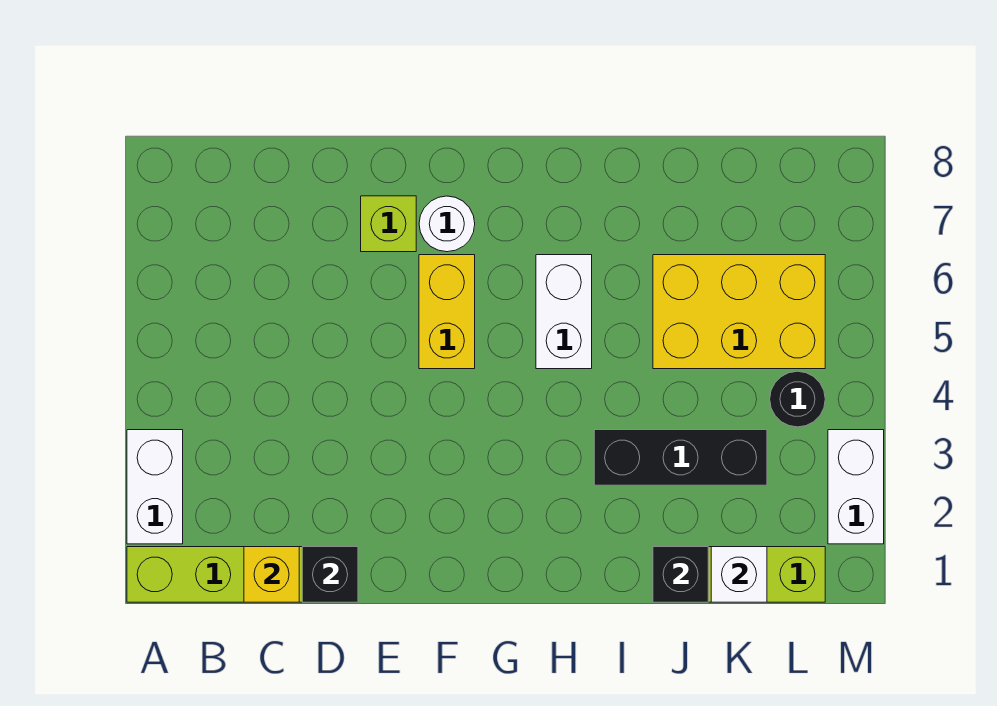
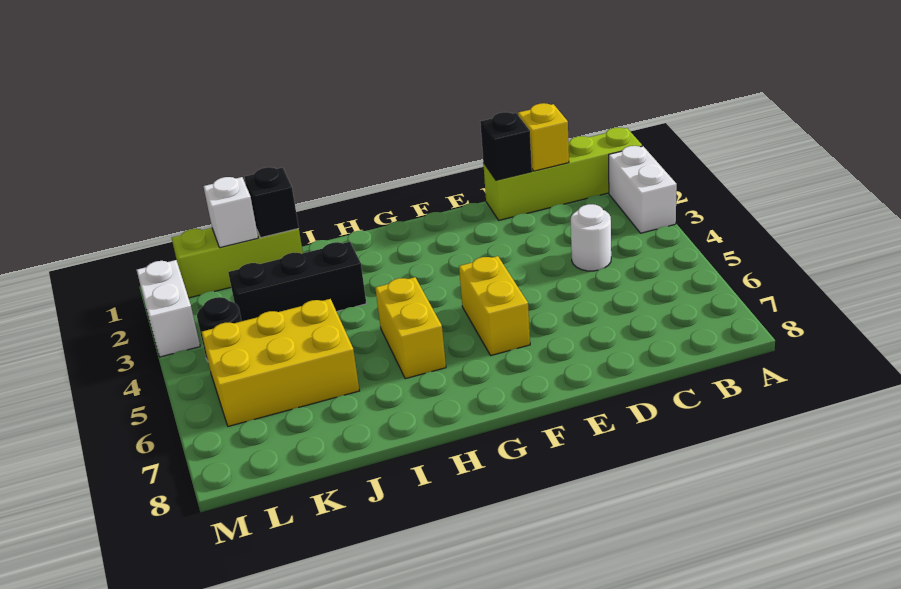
lime brick E7 level 1 -> none
white round brick F7 level 1 -> white round brick C4 level 1
white brick H5:H6 level 1 -> yellow brick H5:H6 level 1

